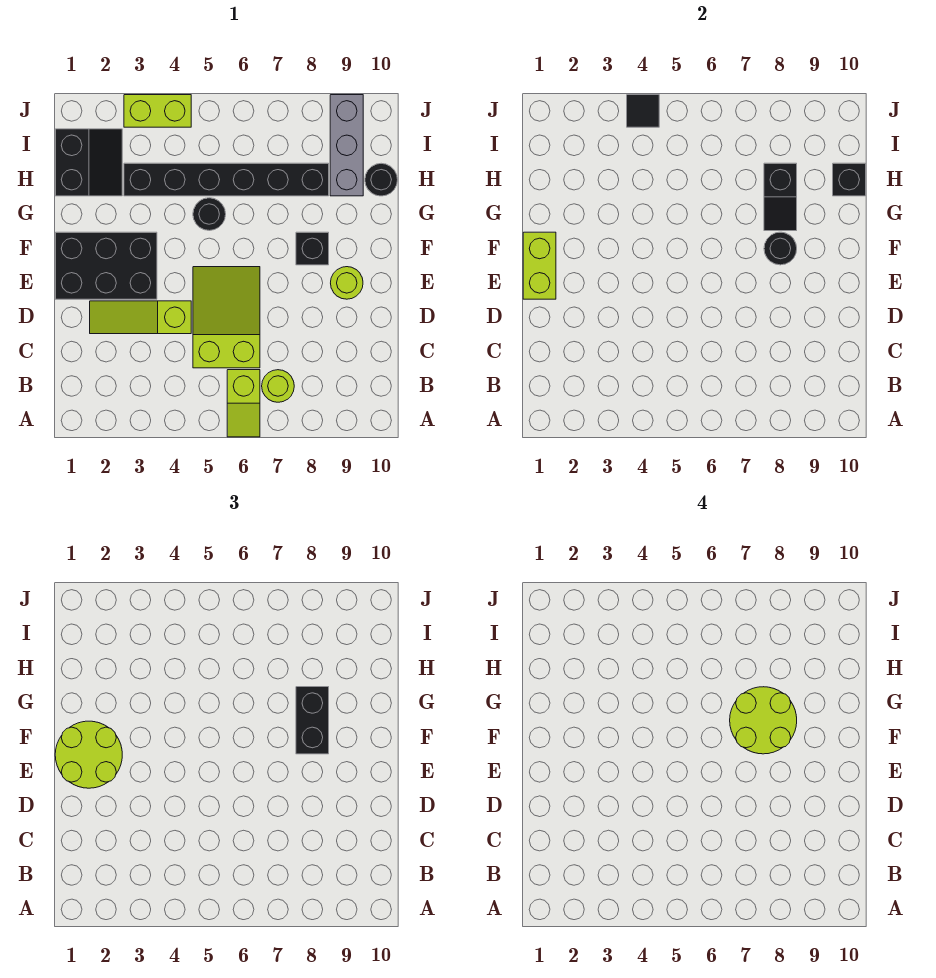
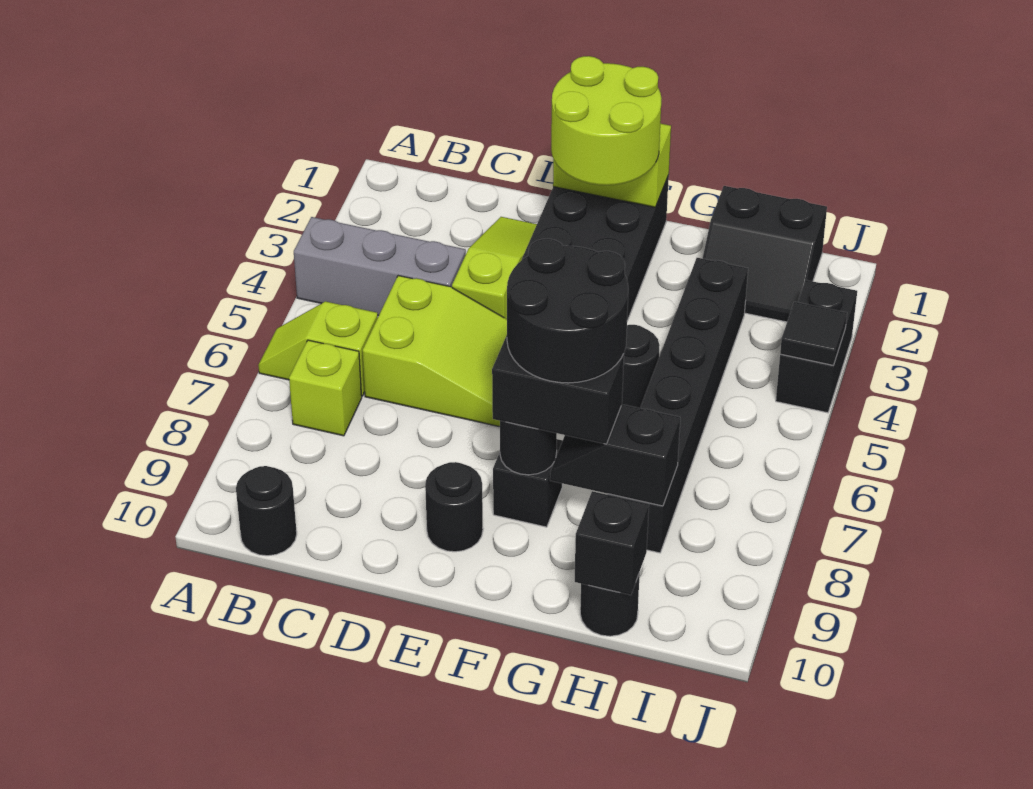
lime round brick B7 level 1 -> lime brick B7 level 1
none -> black round brick B10 level 1
lime round brick E9 level 1 -> black round brick E9 level 1
lime round brick F7:G8 level 4 -> black round brick F7:G8 level 4
grey brick H9:J9 level 1 -> grey brick A4:C4 level 1
lime brick J3:J4 level 1 -> black brick J3:J4 level 1

